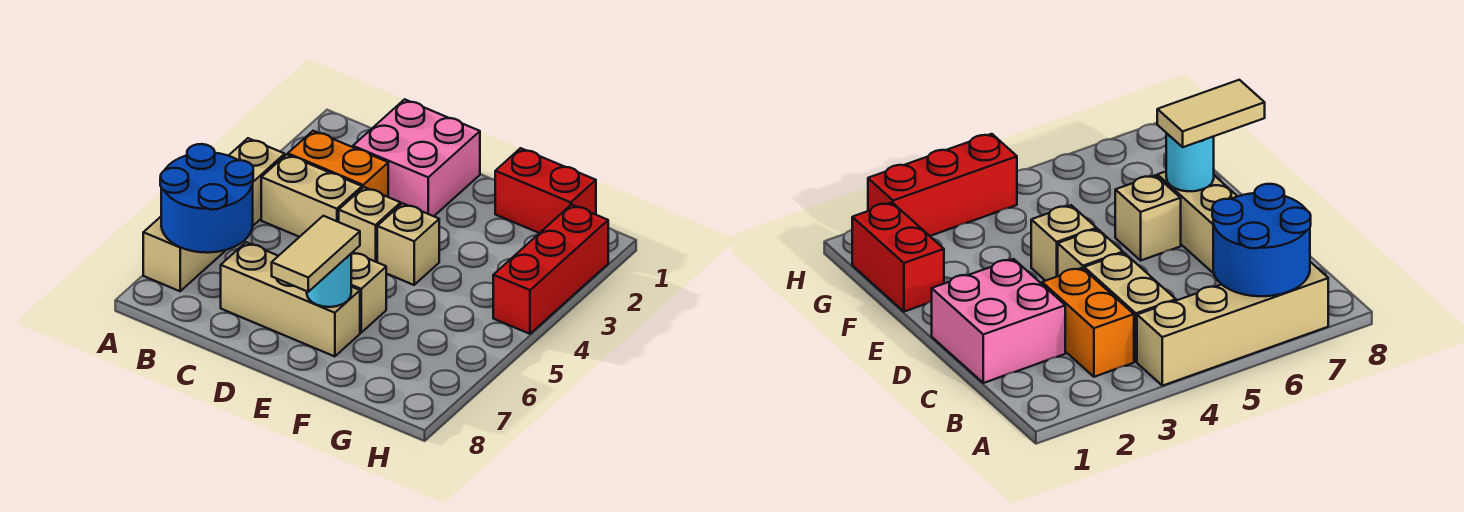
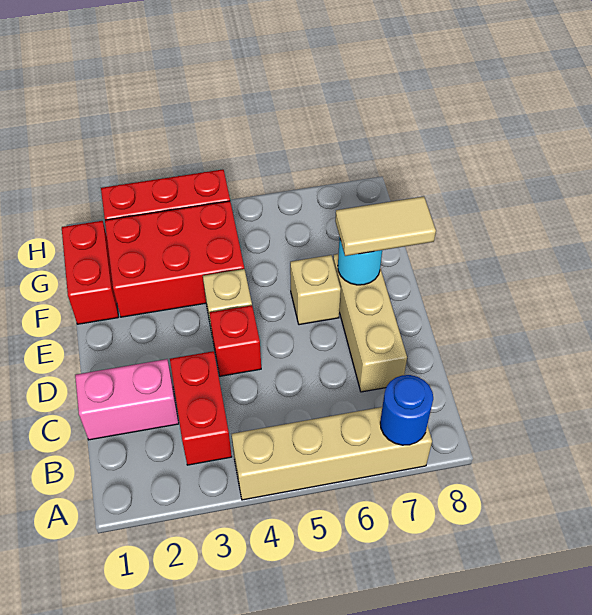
blue round brick A6:B7 level 2 -> blue round brick A7 level 2
orange brick B3:C3 level 1 -> red brick B3:C3 level 1
tan brick B4:C4 level 1 -> none
pink brick C1:D2 level 1 -> pink brick C1:C2 level 1
tan brick D4 level 1 -> red brick D4 level 1
none -> red brick F2:G4 level 1

